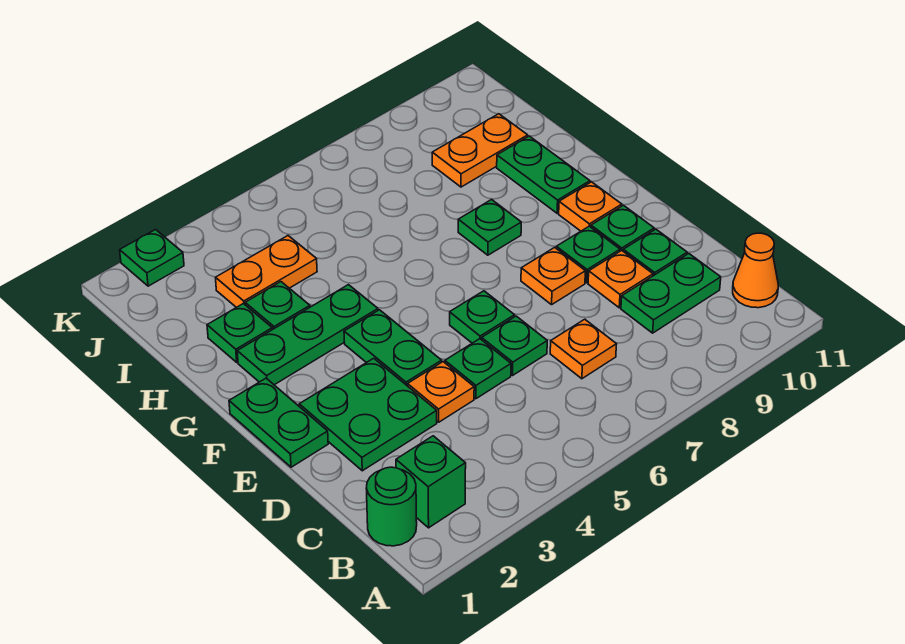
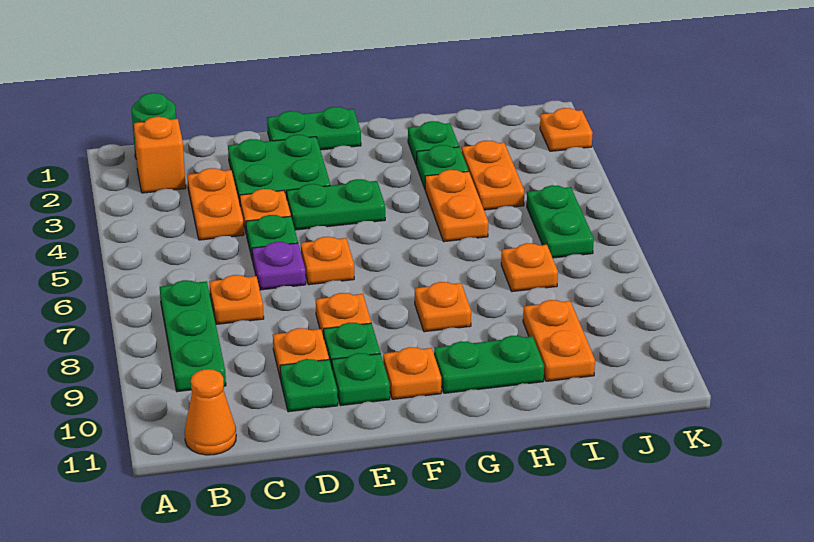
green brick B2 level 1 -> orange brick B2 level 1
none -> orange plate C3:C4 level 1
green plate C9:C10 level 1 -> green plate J5:J6 level 1
green plate D6 level 1 -> purple plate D6 level 1
green plate E6 level 1 -> orange plate E6 level 1
green plate G2:G4 level 1 -> green plate B7:B9 level 1
green plate G8 level 1 -> orange plate G8 level 1
none -> orange plate H4:H5 level 1
none -> orange plate I7 level 1
green plate K2 level 1 -> orange plate K2 level 1

